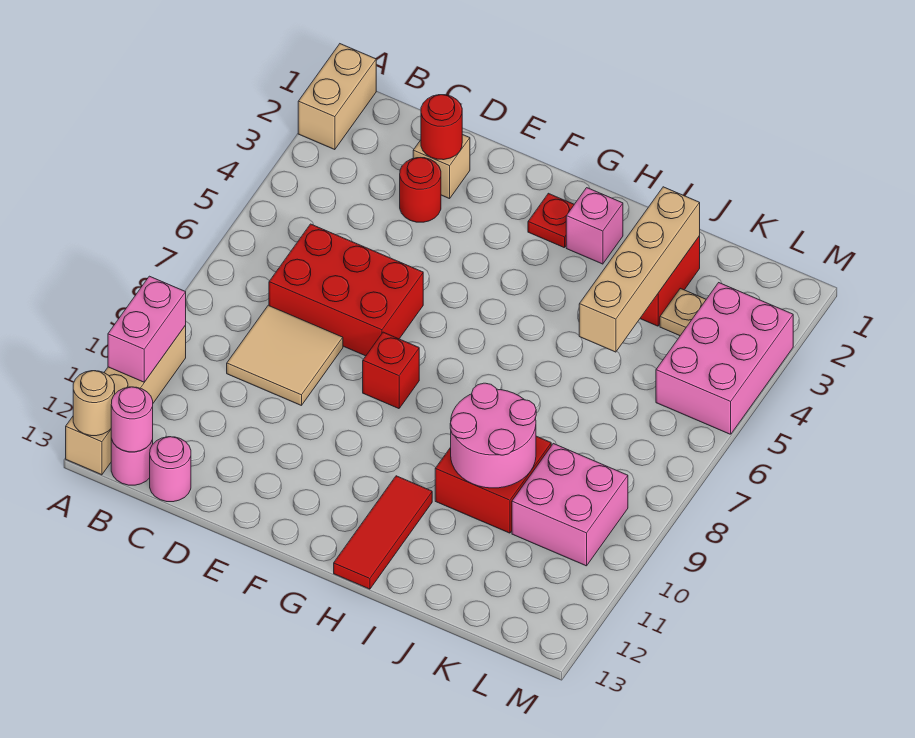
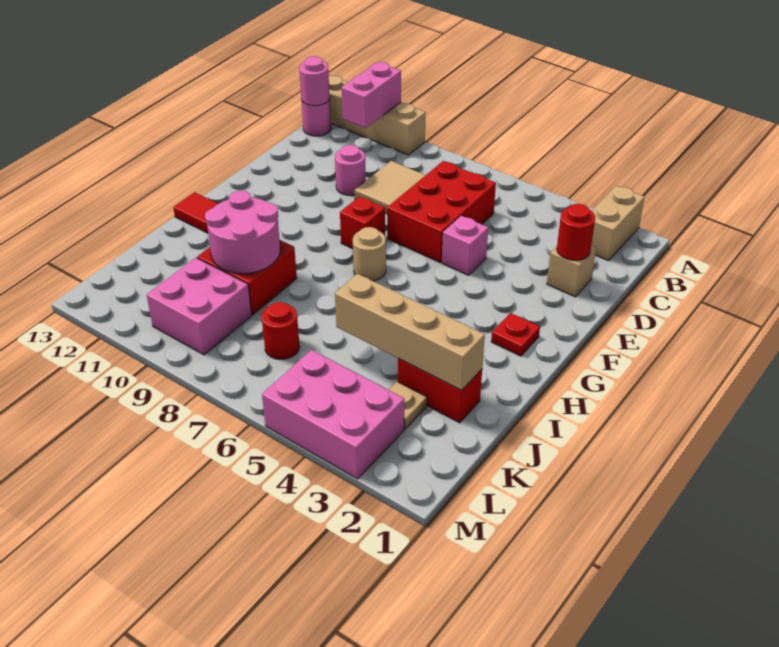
tan brick A1:A2 level 1 -> tan brick A2:B2 level 1
pink brick A10:A11 level 2 -> pink brick A11:B11 level 2
tan round brick A13 level 2 -> tan round brick G7 level 1
pink round brick C13 level 1 -> pink round brick D10 level 1
red round brick D3 level 1 -> red round brick K7 level 1
pink brick H2 level 1 -> pink brick E5 level 1

